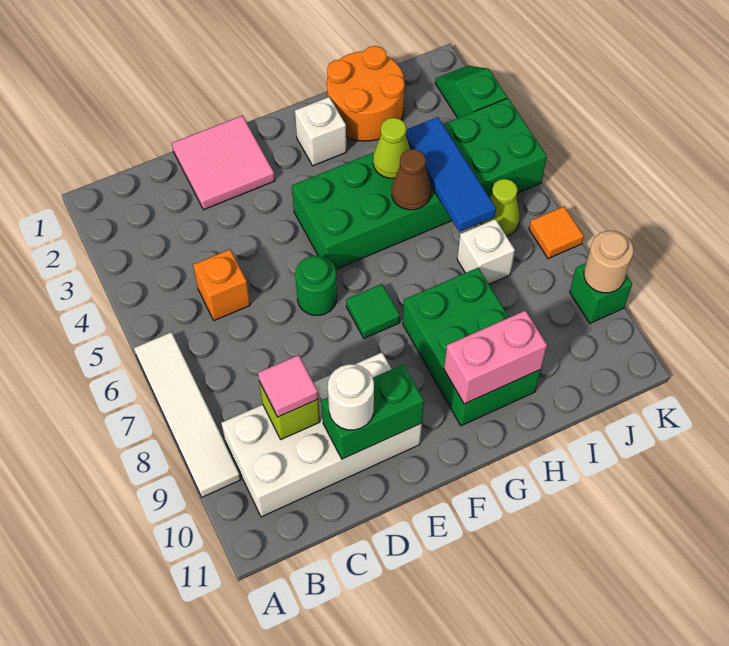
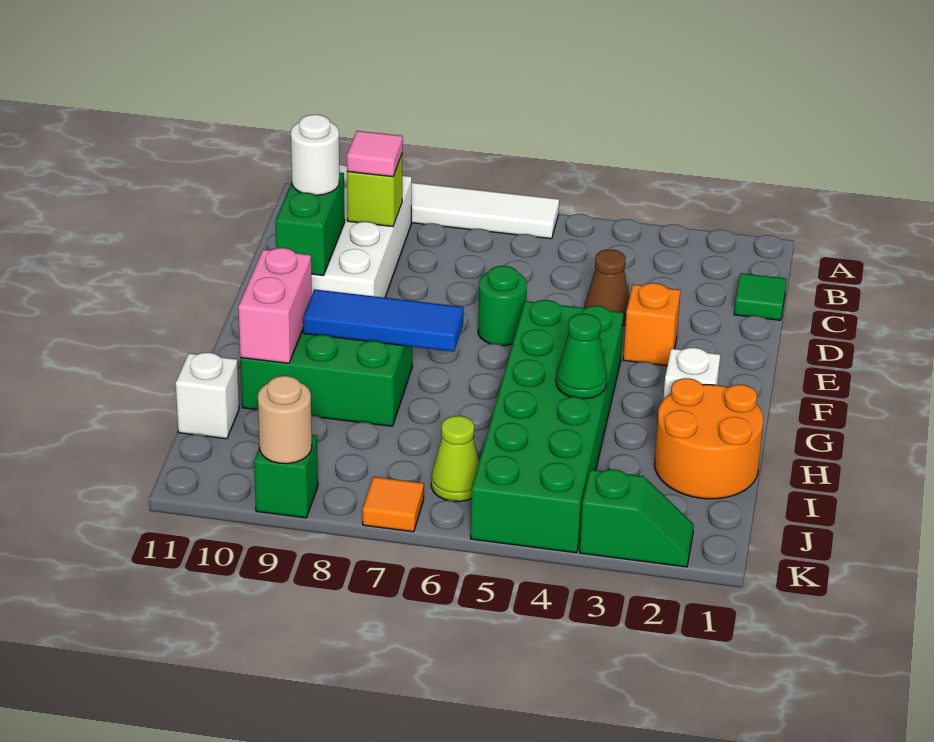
orange brick C5 level 1 -> orange brick E3 level 1
pink tile D1:E2 level 1 -> none
green tile F7 level 1 -> green tile C1 level 1
lime cone H4 level 2 -> green cone H4 level 2
brown cone H5 level 2 -> brown cone D4 level 1
blue tile I4:I6 level 2 -> blue tile G7:G9 level 2
white brick I7 level 1 -> white brick I11 level 1

